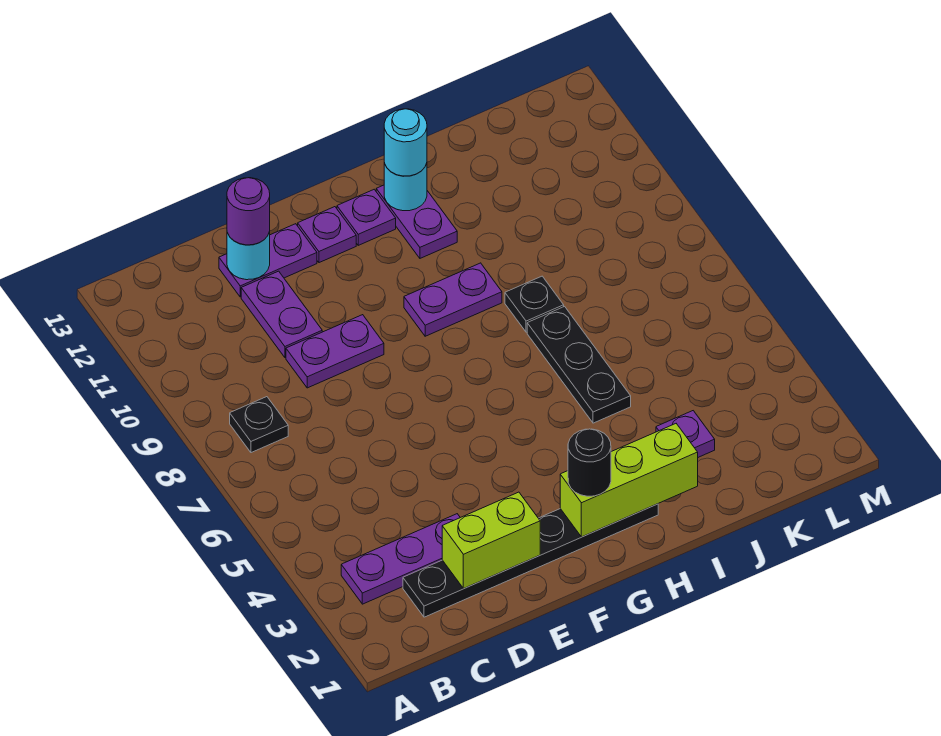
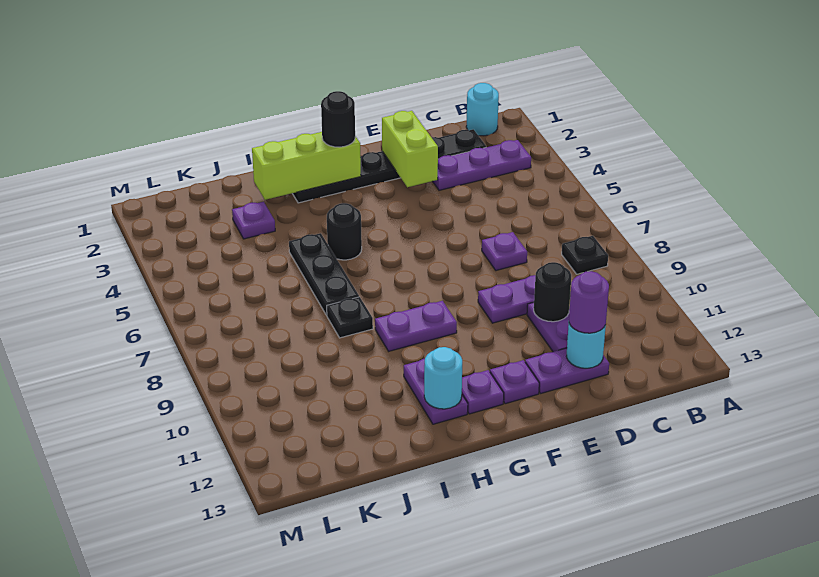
lime brick D2:E2 level 2 -> lime brick E2:E3 level 2
none -> purple plate D7 level 1
none -> black round brick D10 level 2
none -> black round brick H5 level 1
cyan round brick H12 level 3 -> cyan round brick B1 level 1

